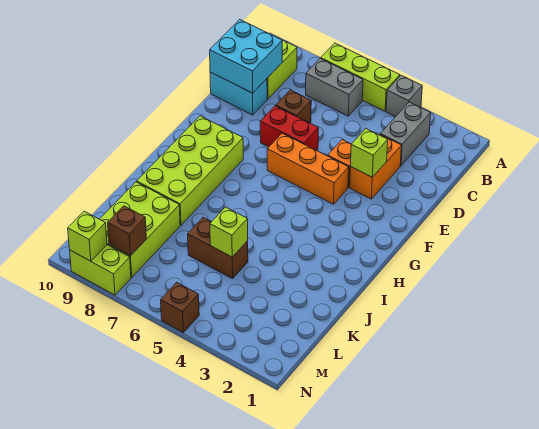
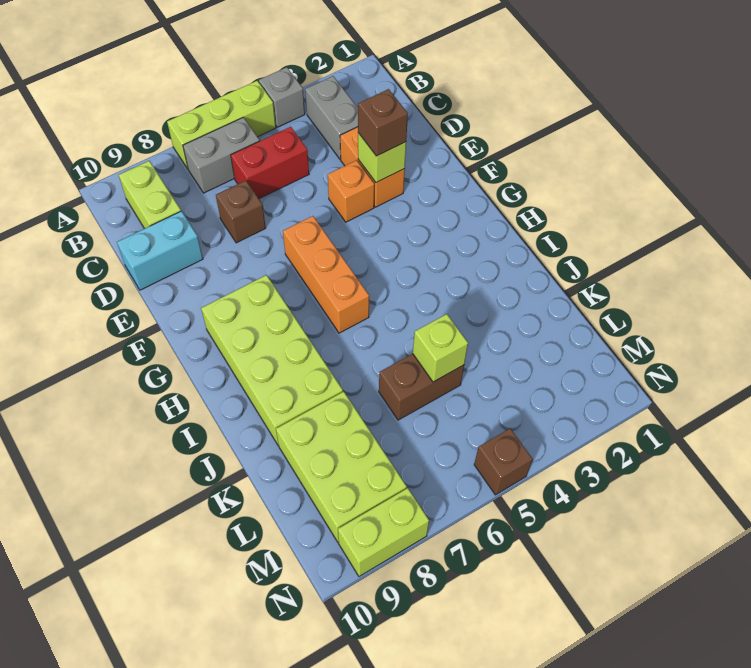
cyan brick C9:D10 level 2 -> none
red brick E6:E7 level 1 -> red brick C5:C6 level 1
orange brick F4:F6 level 1 -> orange brick F6:H6 level 1
brown brick M8 level 2 -> brown brick E3 level 3
lime brick N9 level 2 -> none

